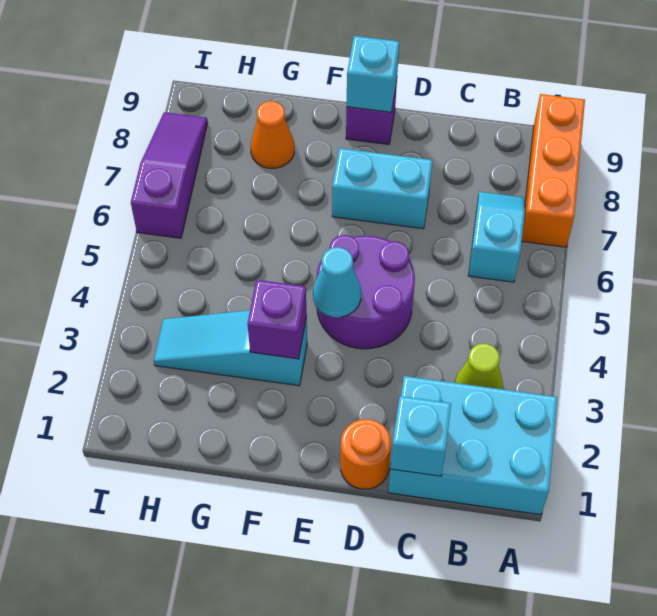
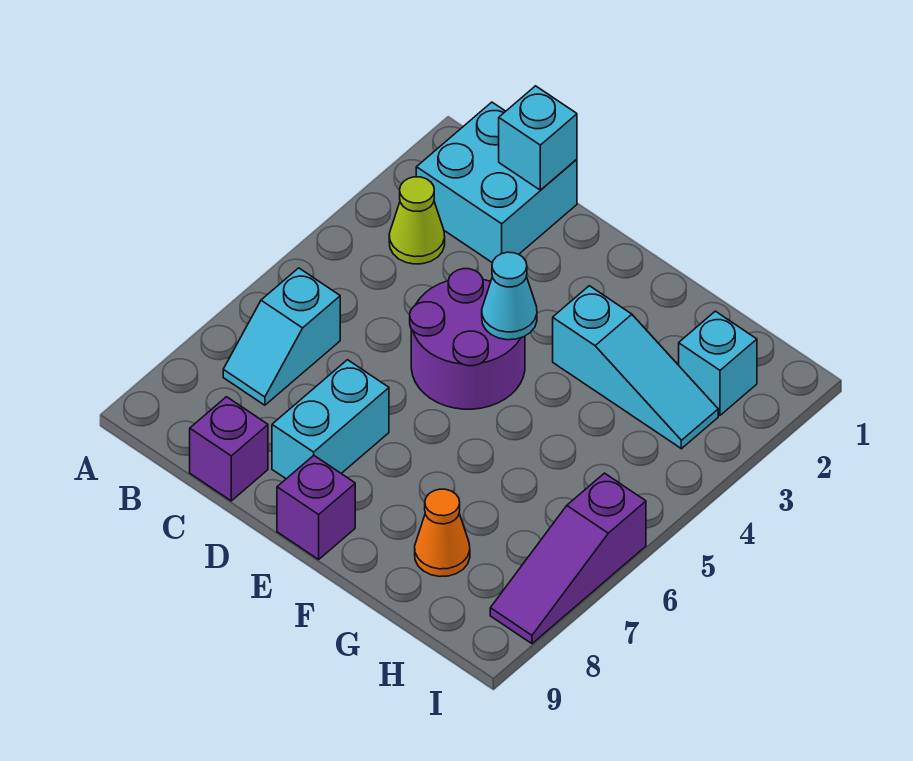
cyan brick A1:C2 level 1 -> cyan brick B1:C2 level 1
orange brick A7:A9 level 1 -> none
orange round brick D1 level 1 -> none
cyan brick D7:E7 level 1 -> cyan brick D7:D8 level 1
cyan brick E9 level 2 -> cyan brick H2 level 1
purple brick F3 level 2 -> purple brick C9 level 1

